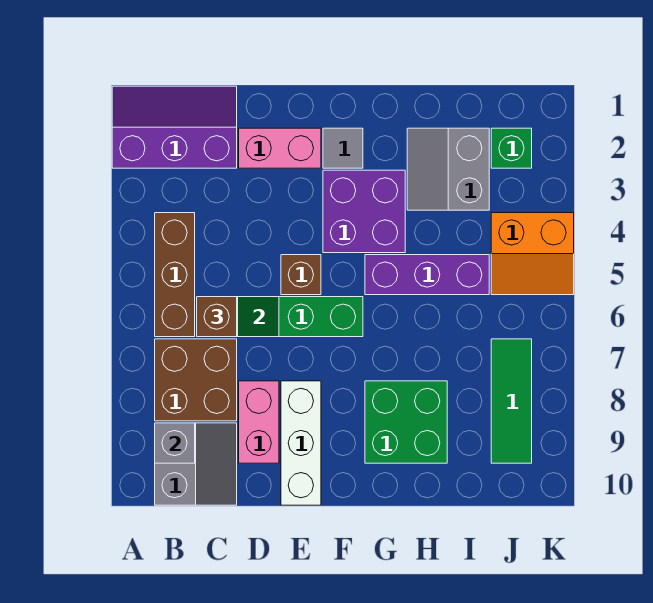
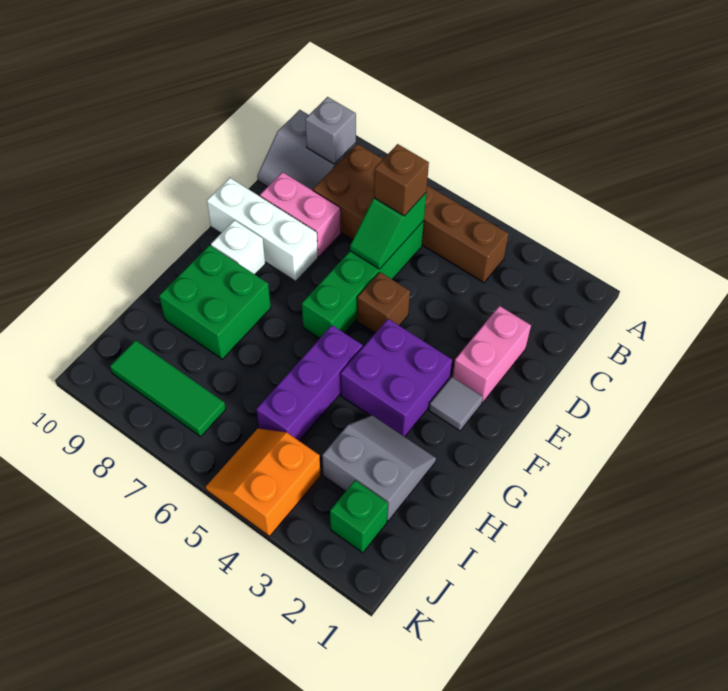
purple slope A1:C2 level 1 top 2 -> none
none -> white brick F9 level 1

